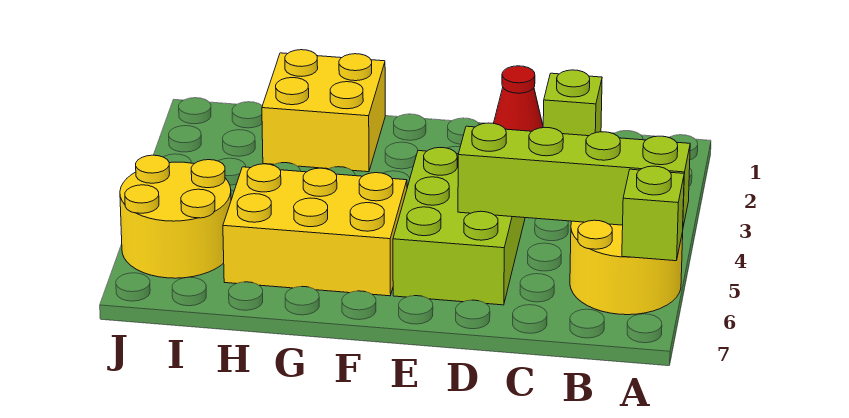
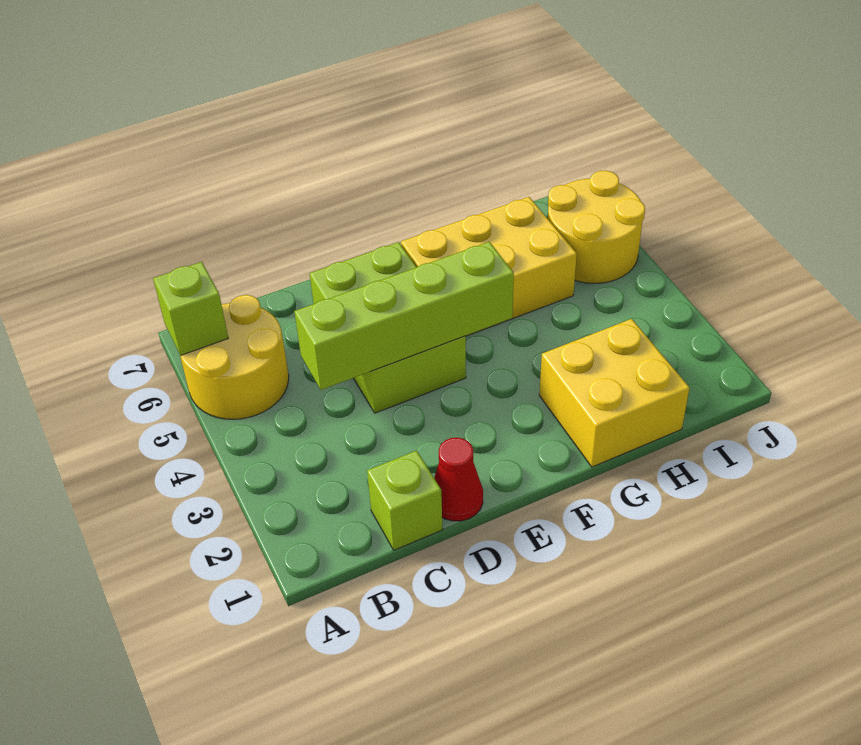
lime brick A5:D5 level 2 -> lime brick C4:F4 level 2

